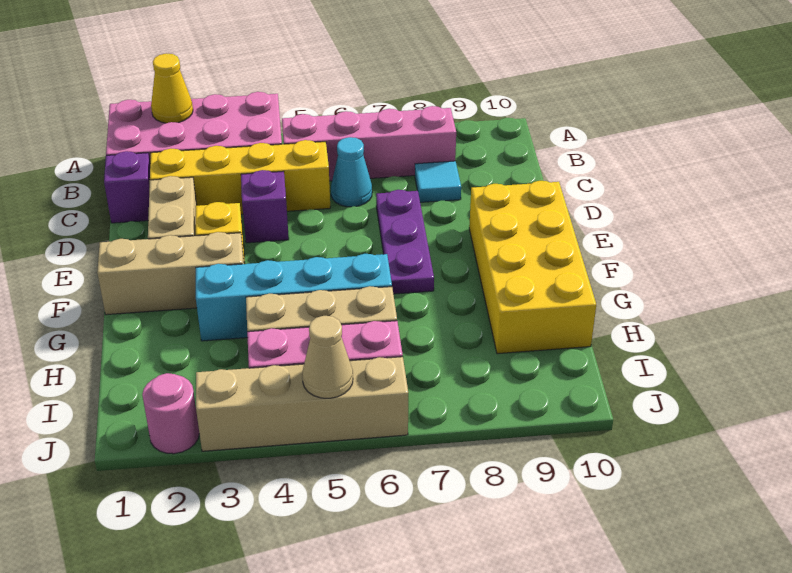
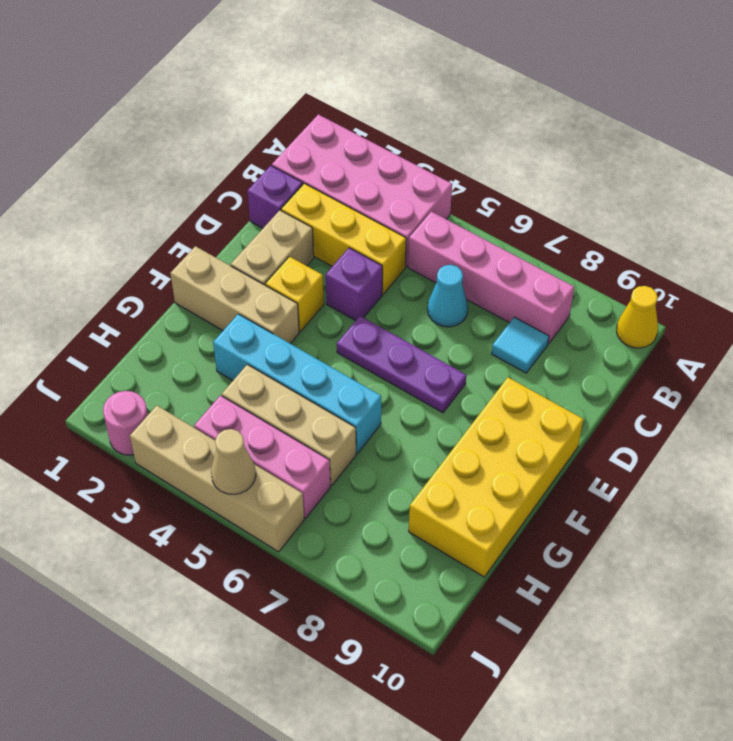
yellow cone A2 level 2 -> yellow cone A10 level 1
yellow brick C2:C5 level 1 -> yellow brick C2:C4 level 1
purple plate D7:F7 level 1 -> purple plate E5:E7 level 1

